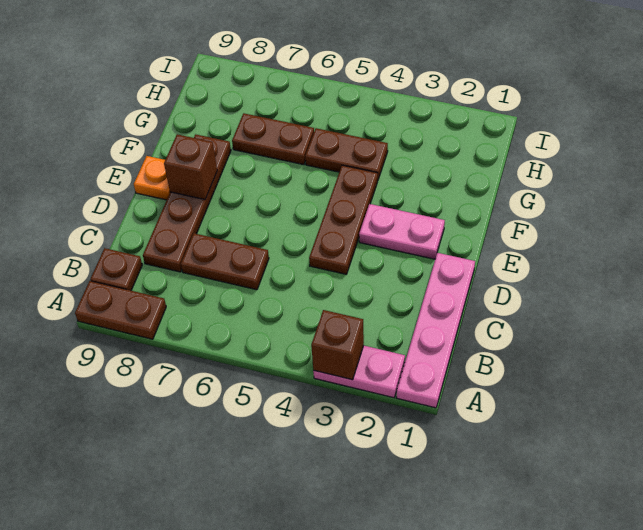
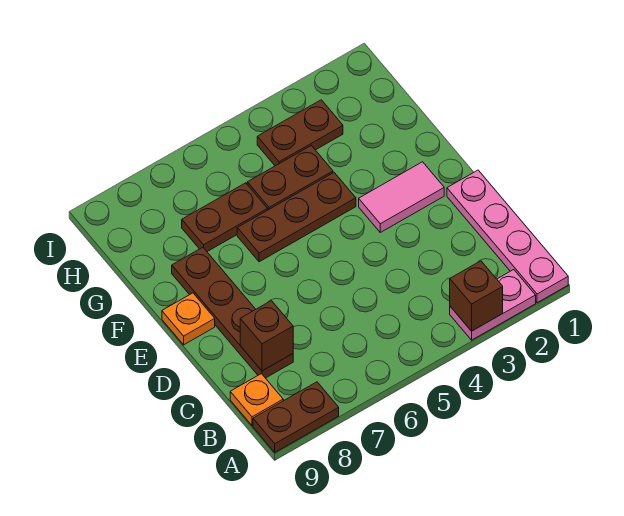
brown plate B9 level 1 -> orange plate B9 level 1
brown plate C6:C7 level 1 -> brown plate H3:H4 level 1
brown plate D4:F4 level 1 -> brown plate F4:F6 level 1
pink plate E2:E3 level 1 -> pink tile E2:E3 level 1
brown brick E8 level 2 -> brown brick C8 level 2

